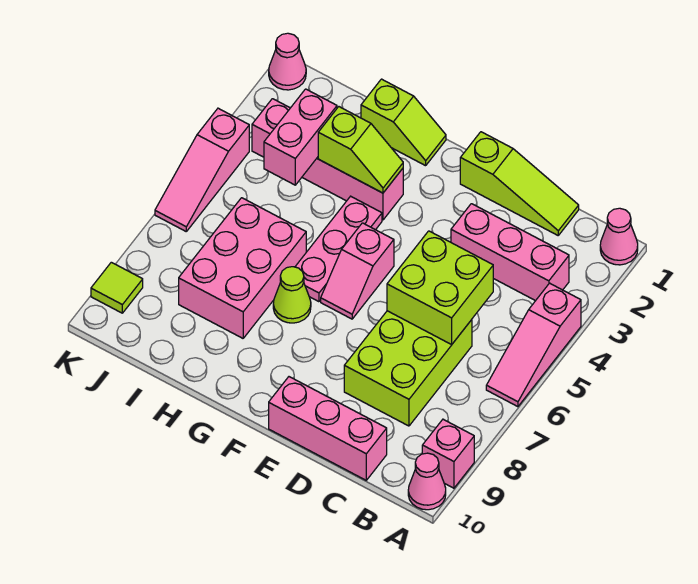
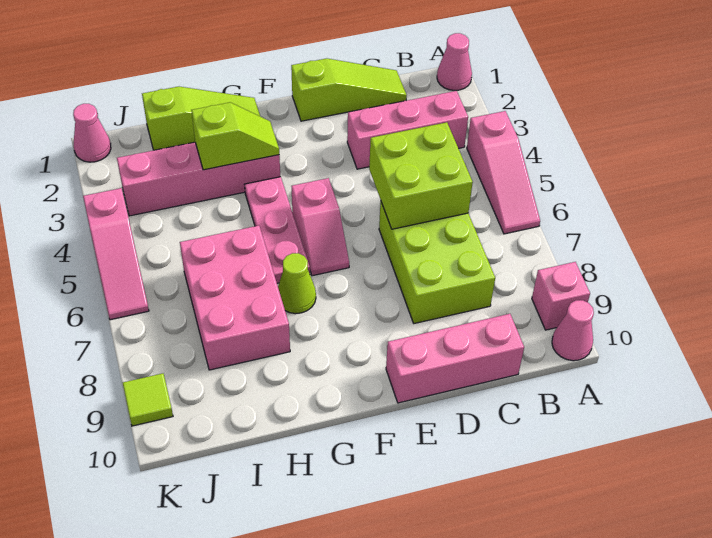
lime slope G1:H1 level 1 top H -> lime slope G1:I1 level 1 top I
pink brick I3:I4 level 2 -> none

